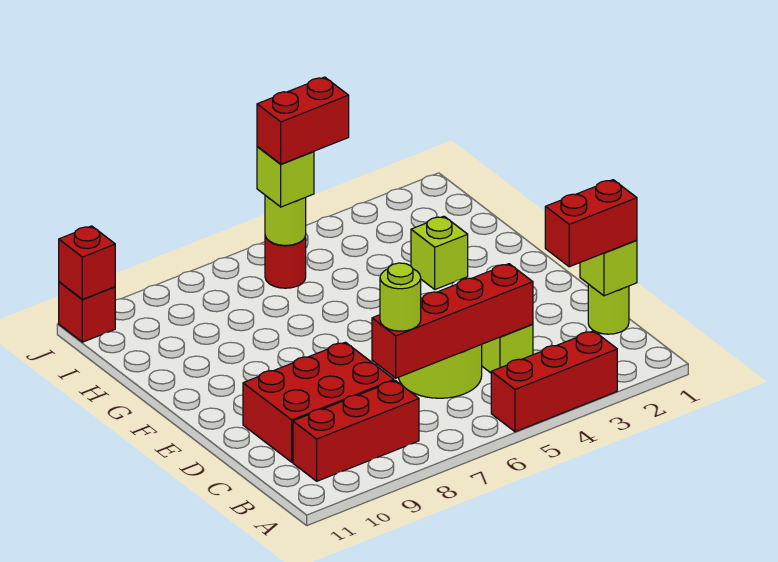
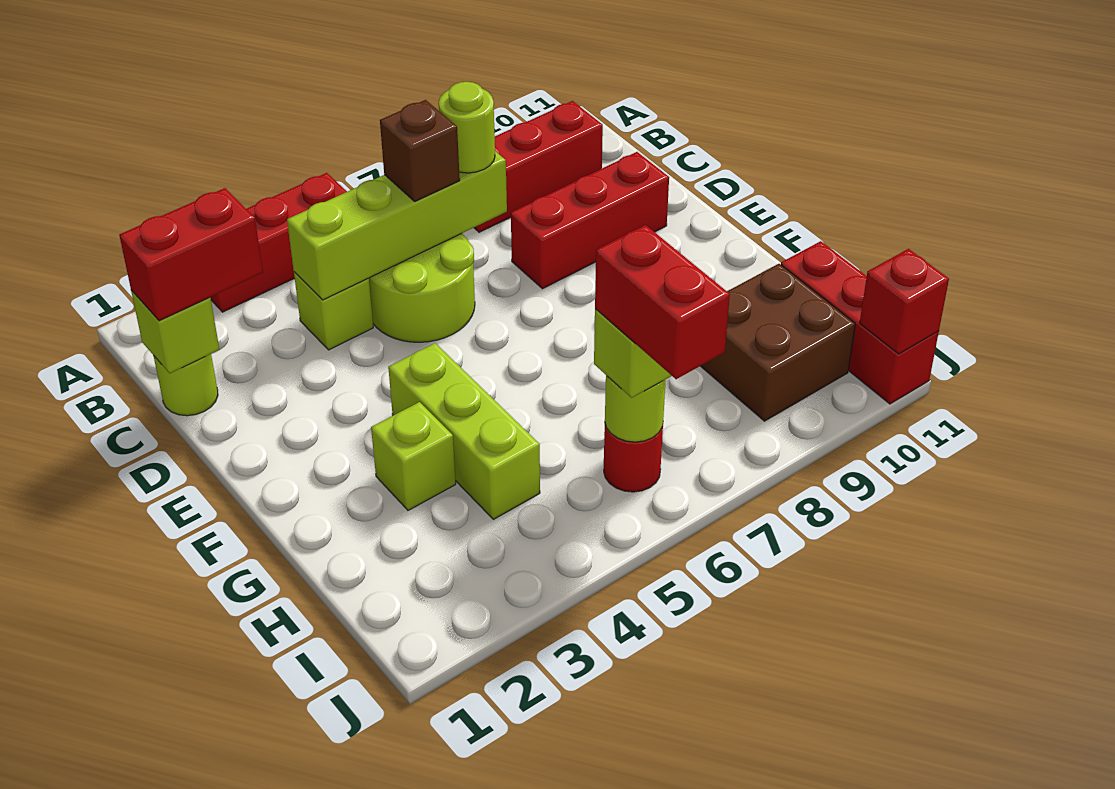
red brick C4:C7 level 2 -> lime brick C4:C7 level 2
none -> brown brick C6 level 3
red brick C8:D10 level 1 -> red brick D8:D10 level 1
none -> lime brick F4:H4 level 1
none -> brown brick H9:I10 level 1
red brick I5:I6 level 4 -> red brick I6:J6 level 4
red brick J11 level 1 -> red brick H11:J11 level 1

